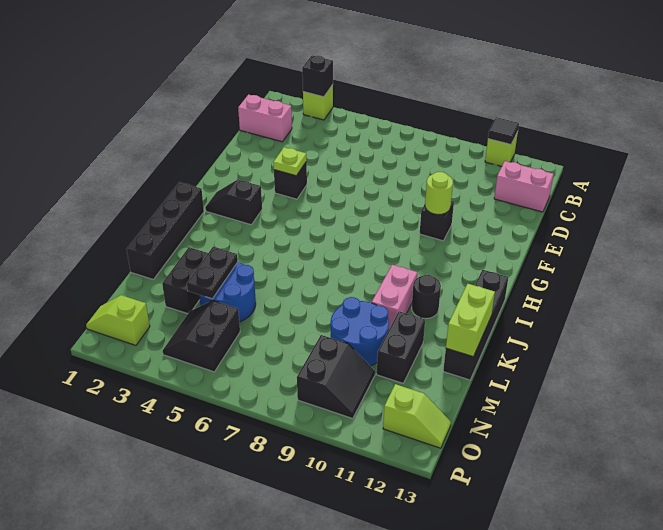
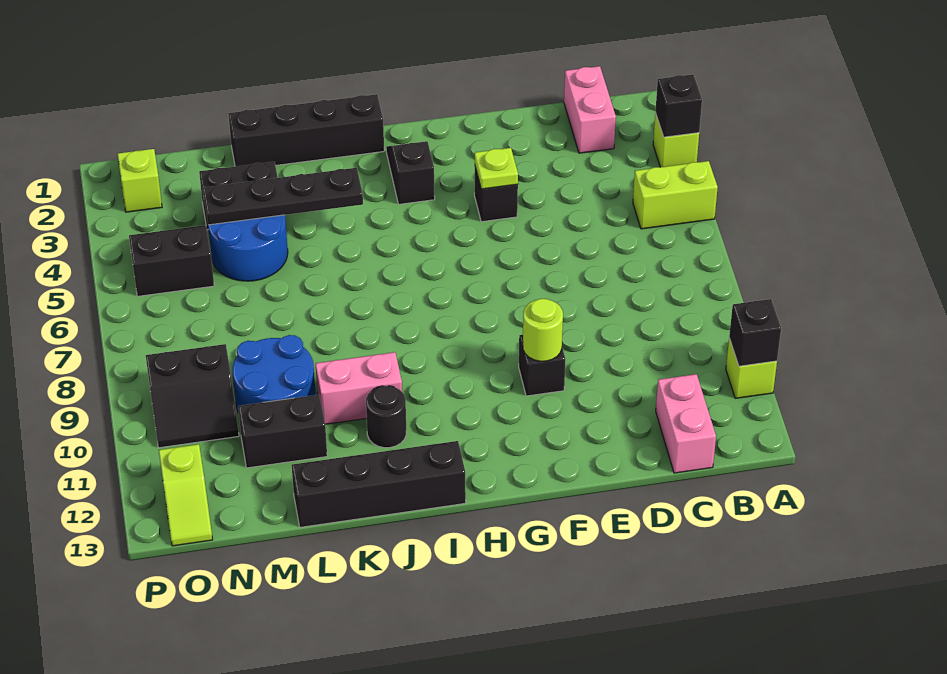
black tile A11 level 2 -> black brick A11 level 2
lime brick K13:L13 level 2 -> lime brick A5:B5 level 1
black plate L4:M4 level 2 -> black plate J4:M4 level 2

